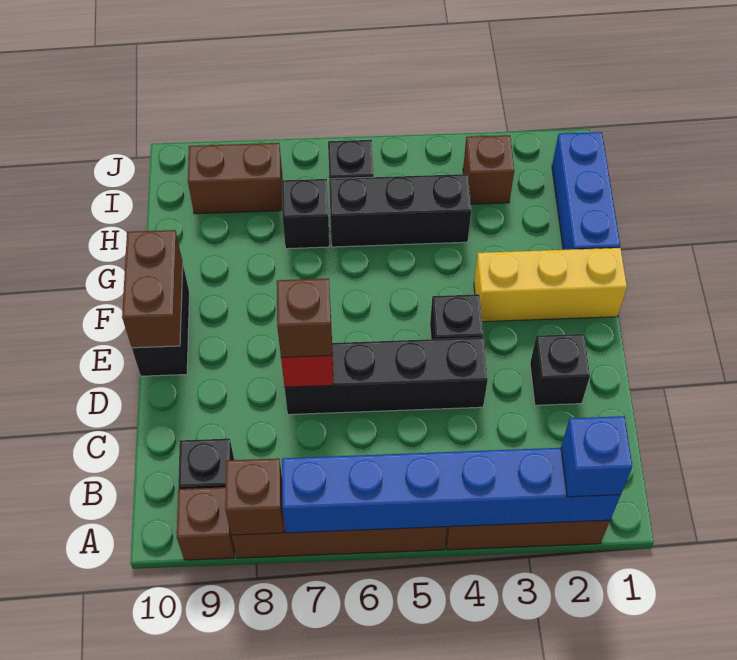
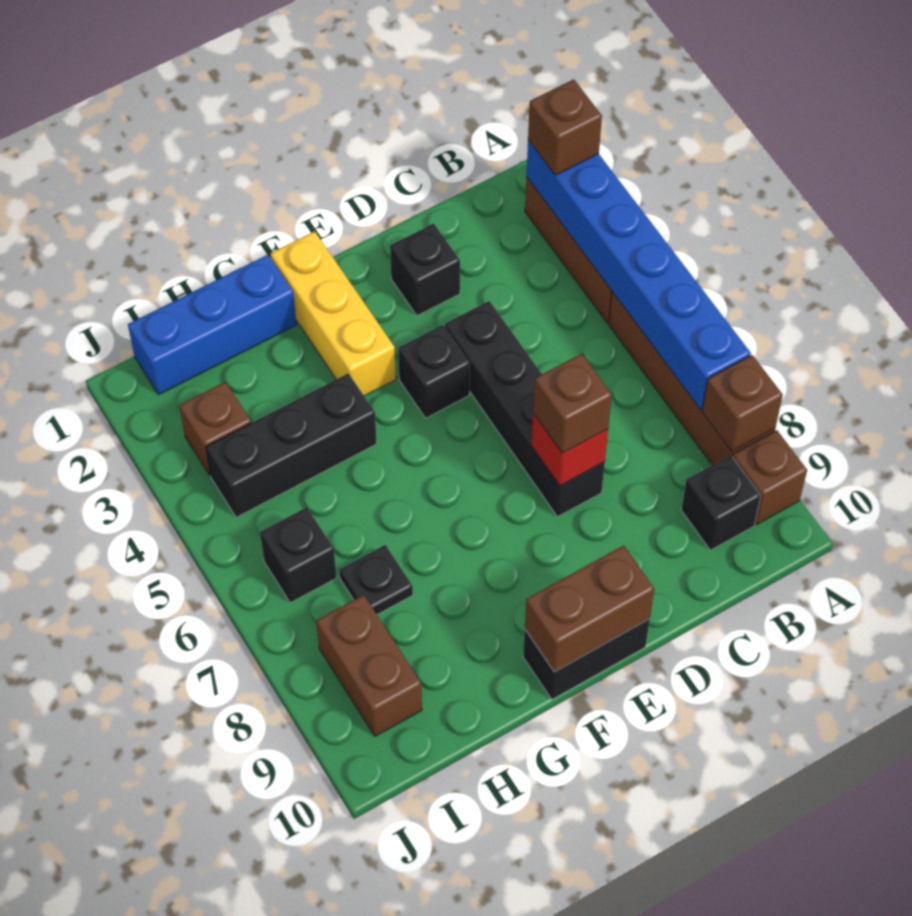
blue brick A2 level 3 -> brown brick A2 level 3
black brick H4:H6 level 1 -> black brick G4:I4 level 1
black brick H7 level 1 -> black plate H7 level 1

